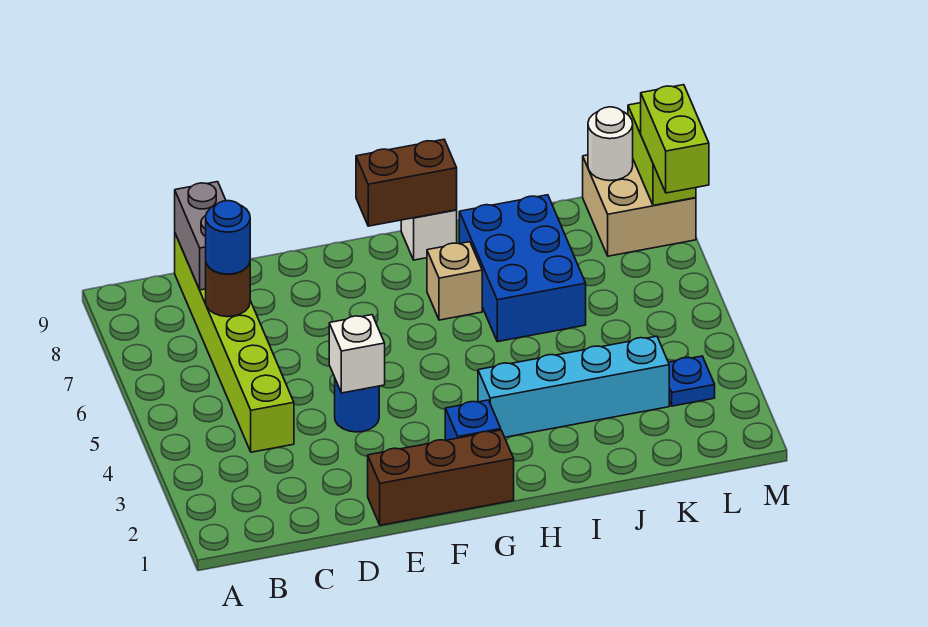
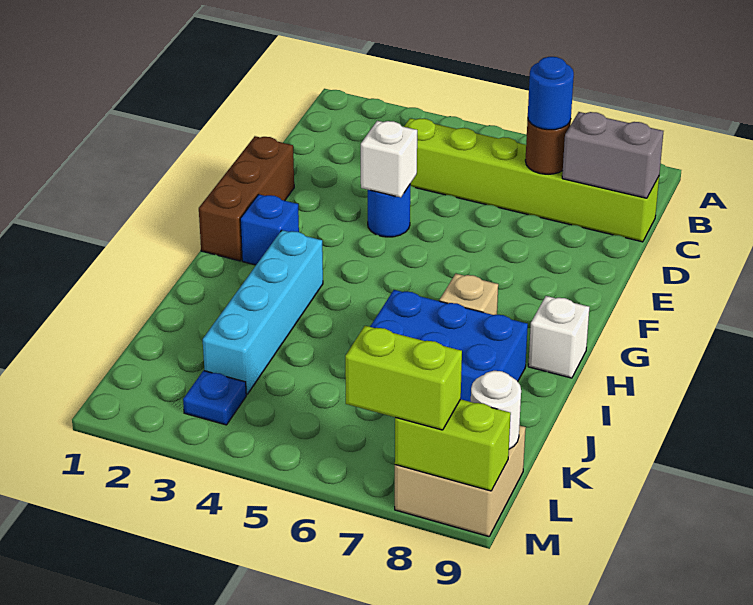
brown brick G9:H9 level 2 -> none

